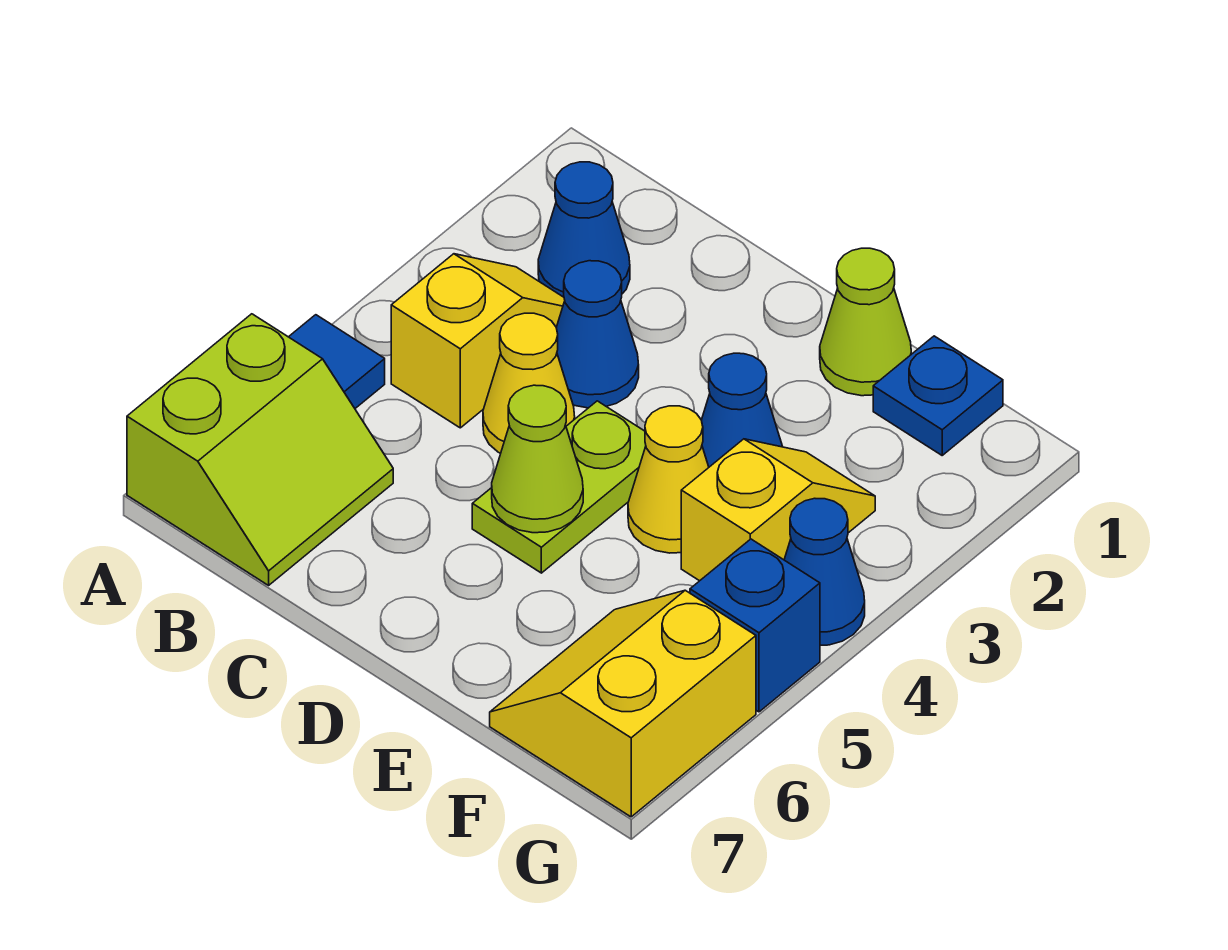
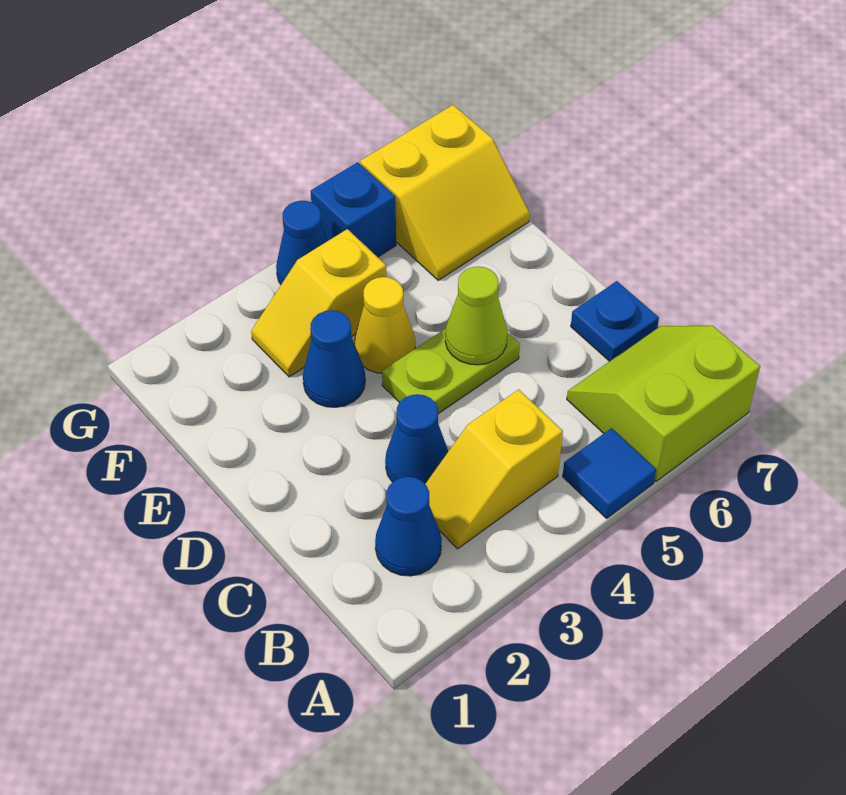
yellow cone C4 level 1 -> none
lime cone E1 level 1 -> none
blue plate F1 level 1 -> blue plate C7 level 1

